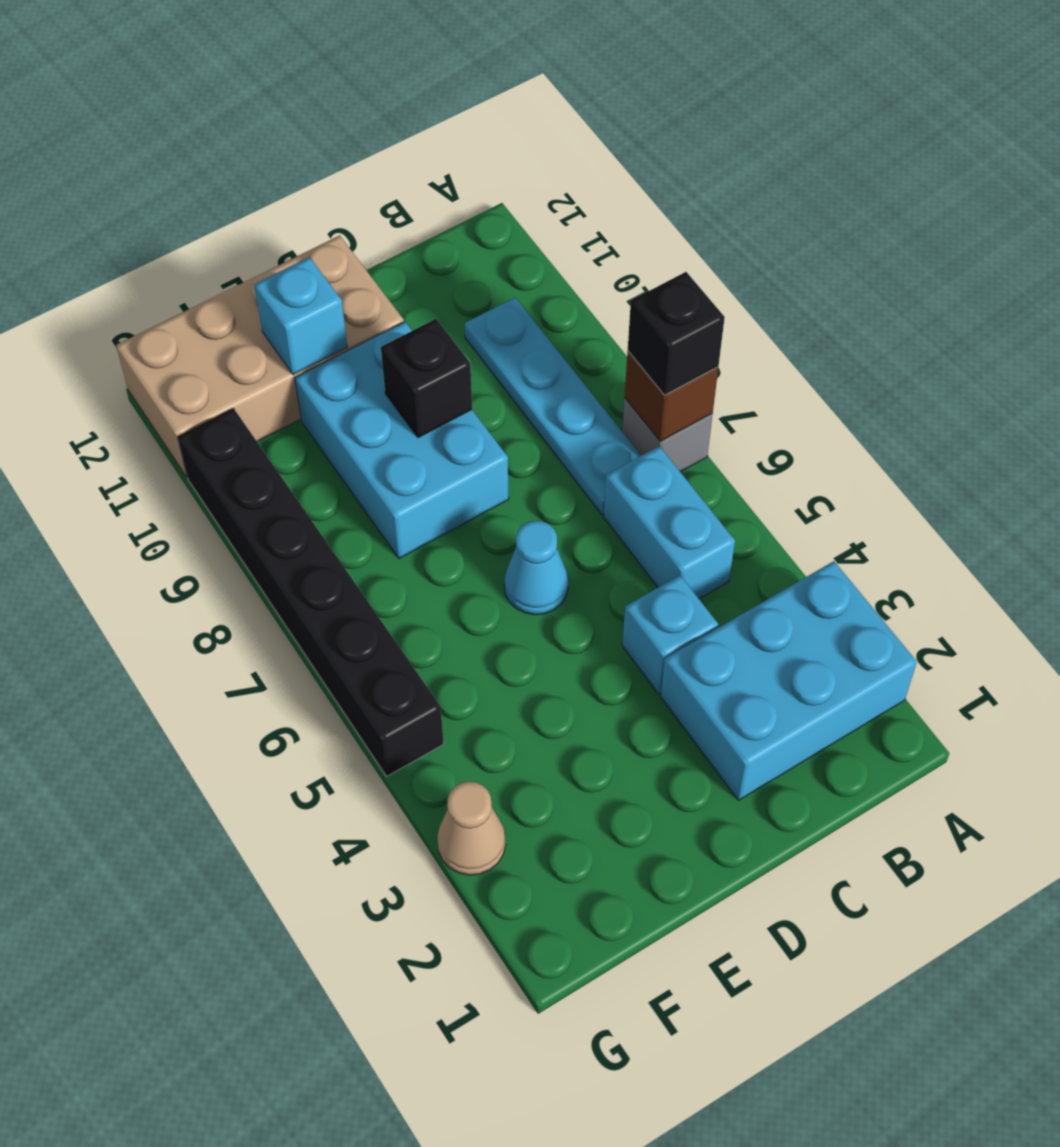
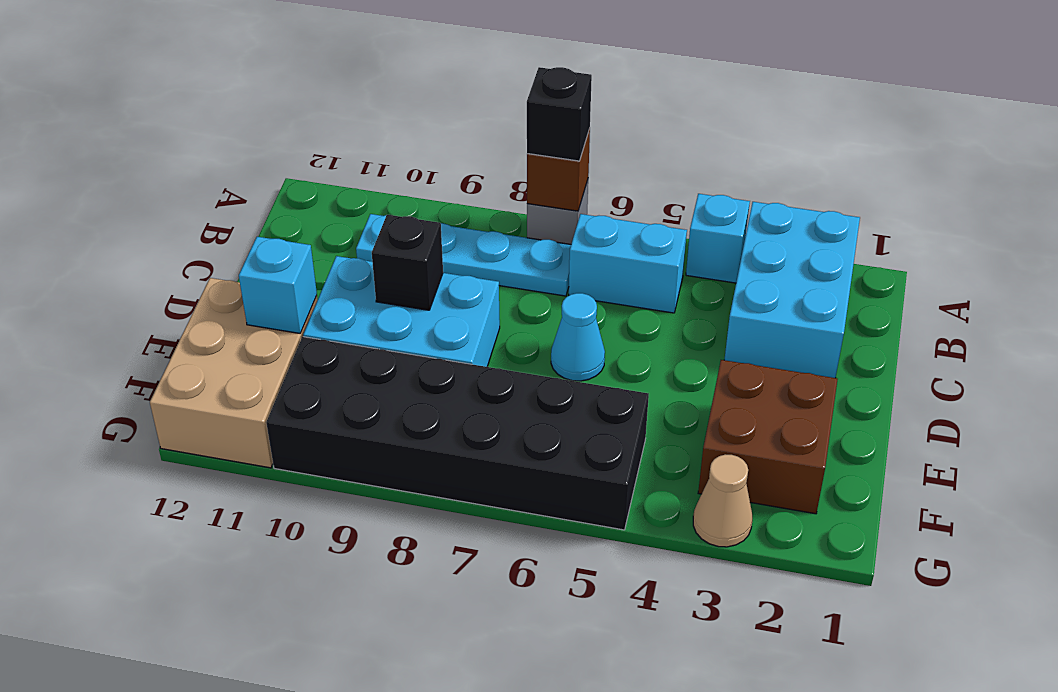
cyan brick C4 level 1 -> cyan brick A4 level 1
tan brick D11:G12 level 1 -> tan brick E11:G12 level 1
none -> brown brick E2:F3 level 1
black brick G5:G10 level 1 -> black brick F5:G10 level 1

